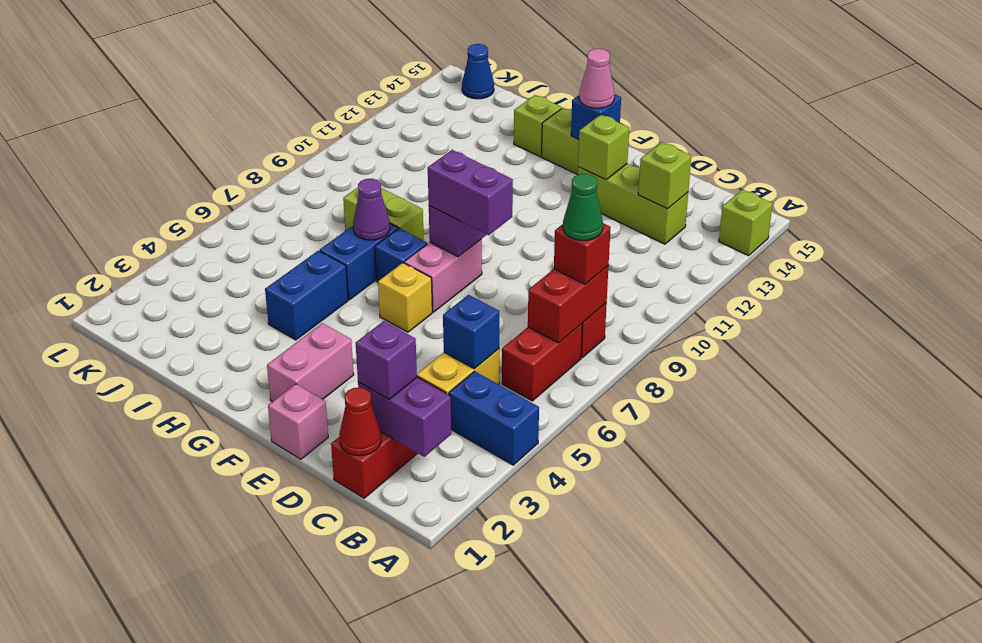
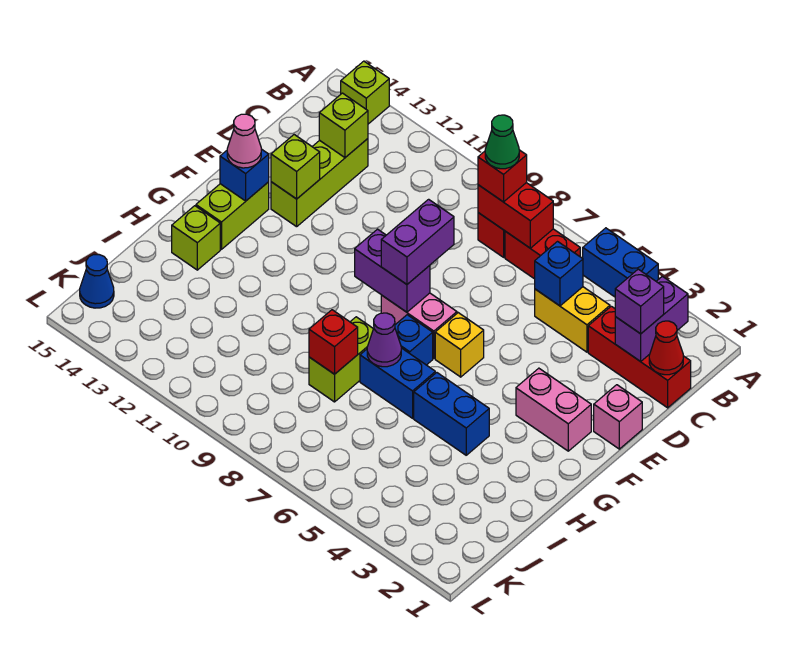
blue brick A4:B4 level 1 -> blue brick A4:A5 level 1
none -> red brick I8 level 2

